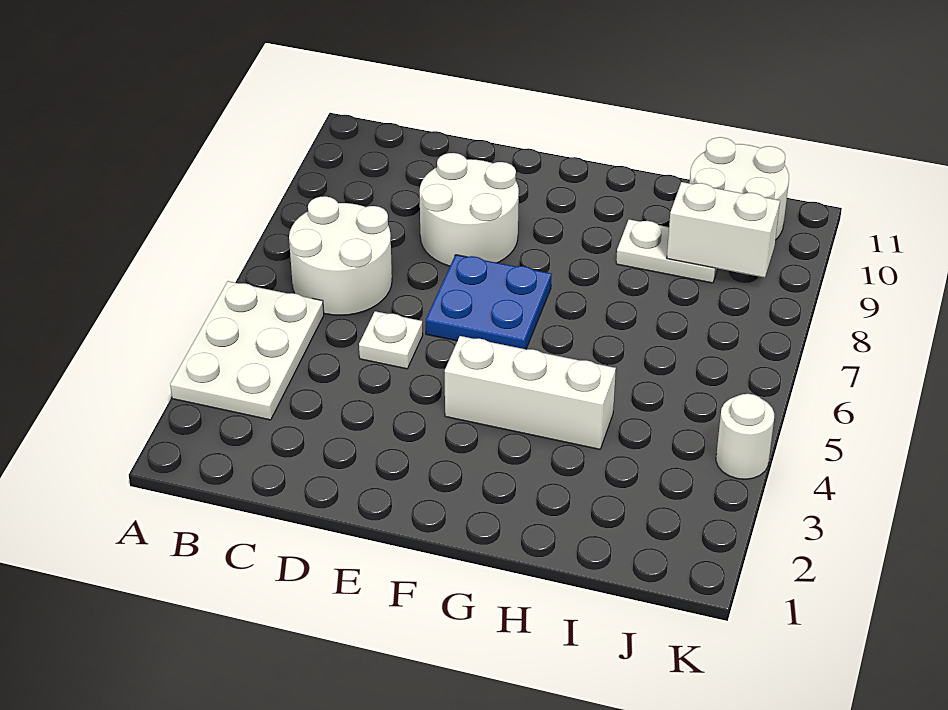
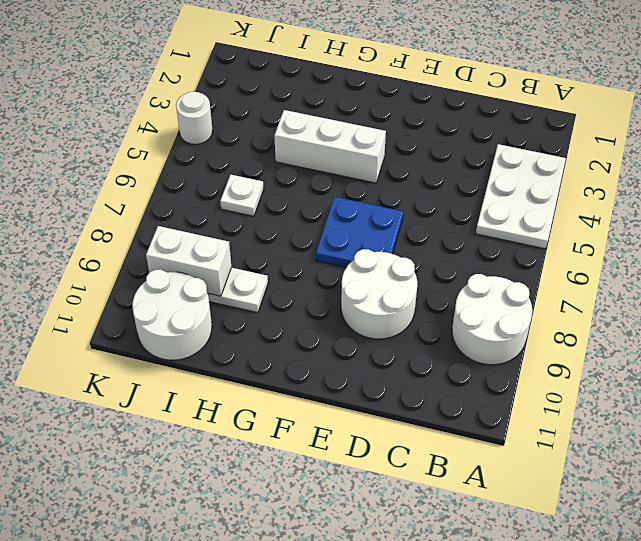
white round brick B6:C7 level 1 -> white round brick A8:B9 level 1
white plate D5 level 1 -> white plate I6 level 1

